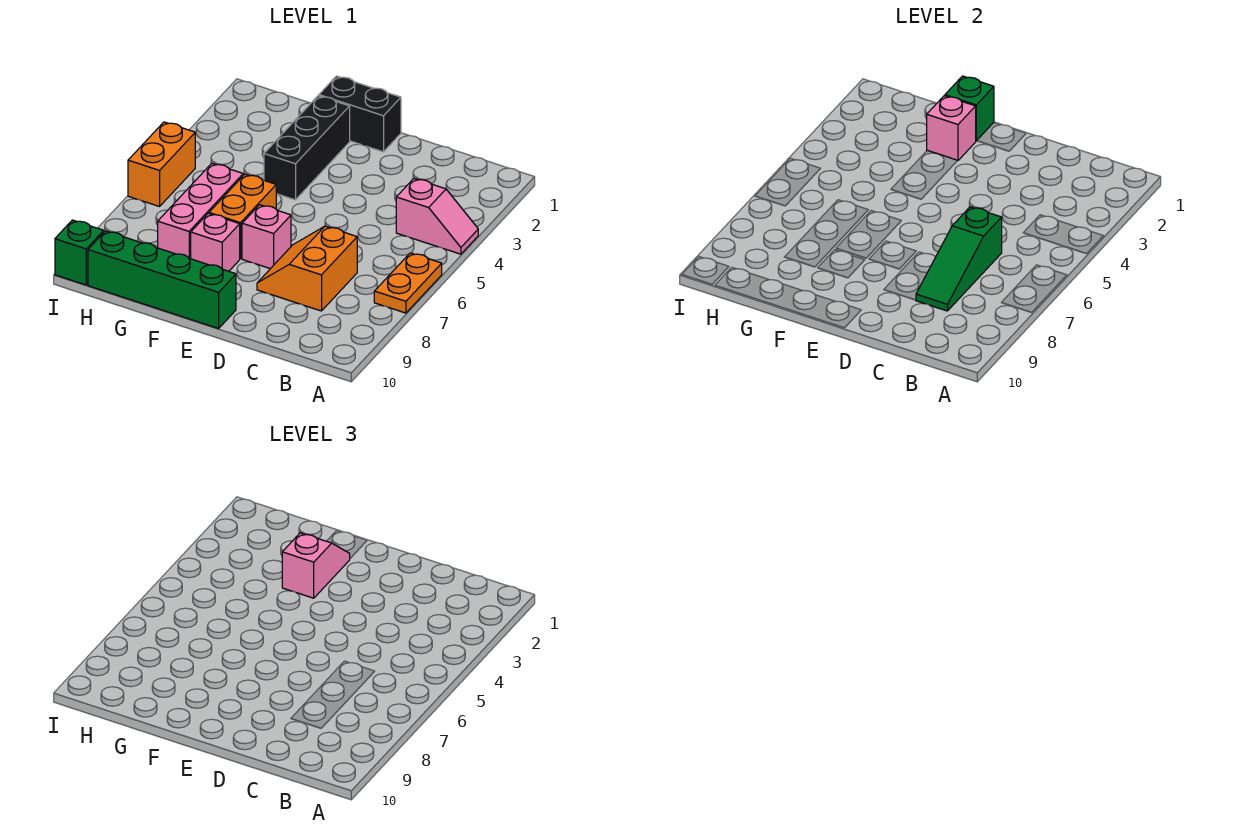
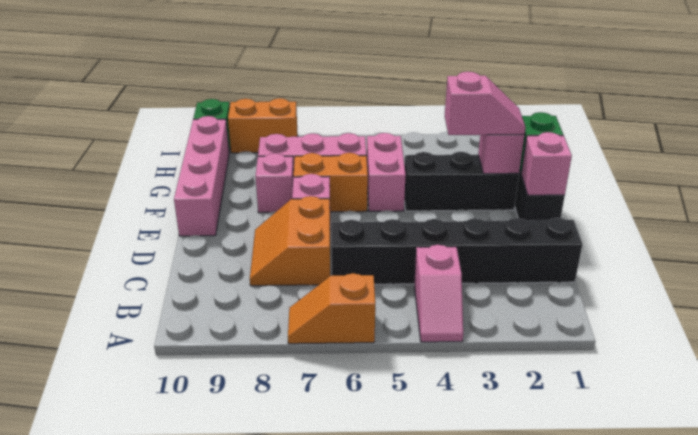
orange plate A6:A7 level 1 -> orange slope A6:A7 level 1 top 6
none -> black brick C1:C6 level 1
green slope C6:C8 level 2 top 6 -> none
orange slope C7:D8 level 1 top C -> orange slope C7:D8 level 1 top 7
none -> pink brick E1 level 2
green brick E10:H10 level 1 -> pink brick E10:H10 level 1
none -> pink brick F5:G5 level 1
orange brick I5:I6 level 1 -> orange brick I8:I9 level 1

